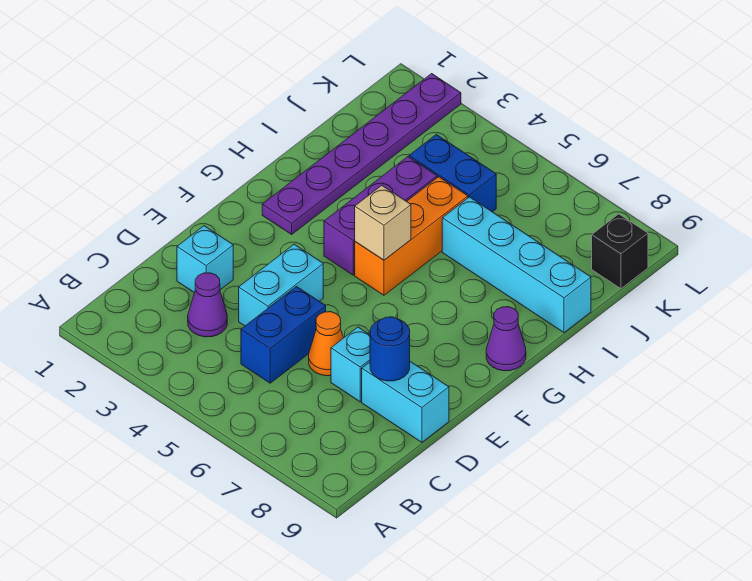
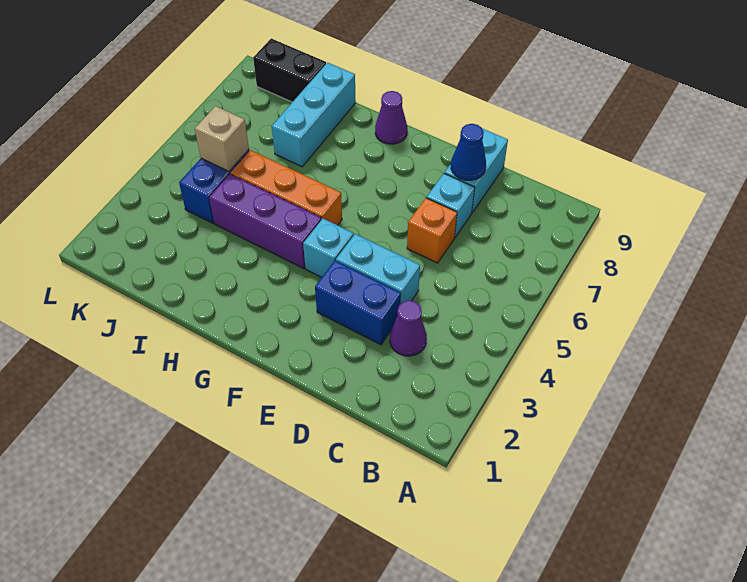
blue brick C5:D5 level 1 -> blue brick D3:E3 level 1
cyan brick D2 level 1 -> cyan brick F4 level 1
orange cone D6 level 1 -> orange brick D6 level 1
blue round brick D8 level 2 -> blue cone D8 level 2
purple plate G2:L2 level 1 -> none
tan brick G5 level 2 -> tan brick J5 level 2
cyan brick I6:I9 level 1 -> cyan brick I7:I9 level 1
black brick K9 level 1 -> black brick J9:K9 level 1

